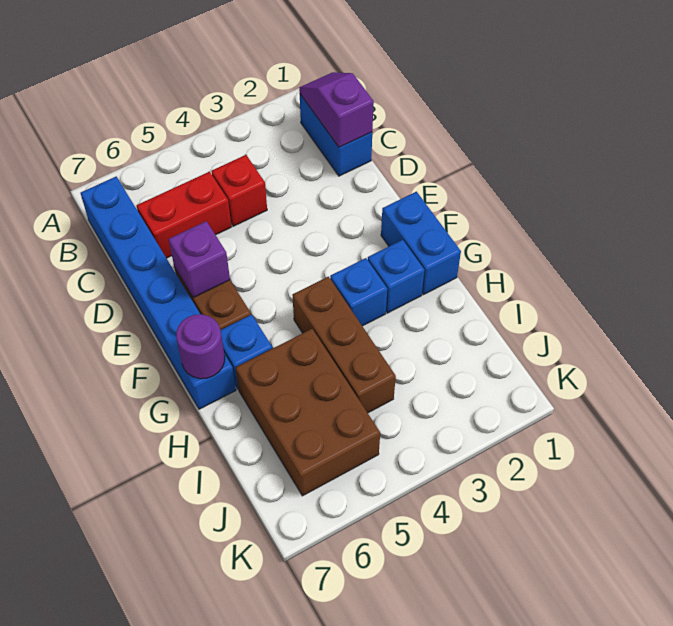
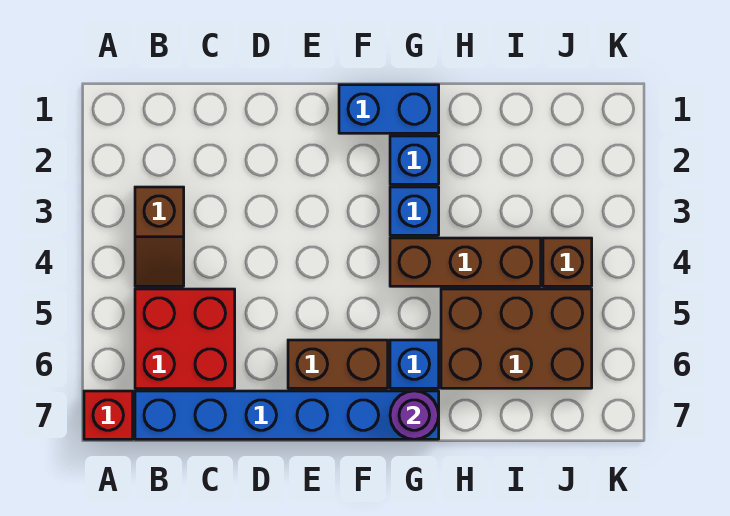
blue brick B1:C1 level 1 -> none
purple slope B1:C1 level 2 top C -> none
none -> brown slope B3:B4 level 1 top 3
red brick C4 level 1 -> red brick A7 level 1
red brick C5:C6 level 1 -> red brick B5:C6 level 1
purple brick E6 level 2 -> none
none -> brown brick J4 level 1

